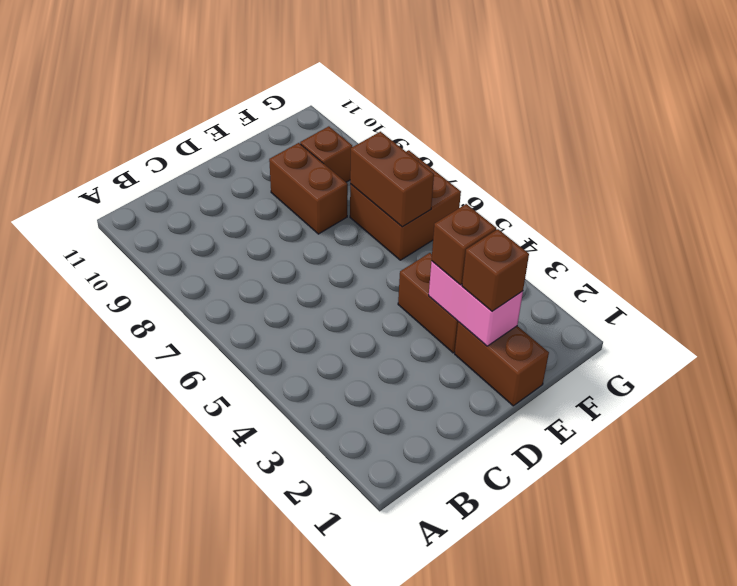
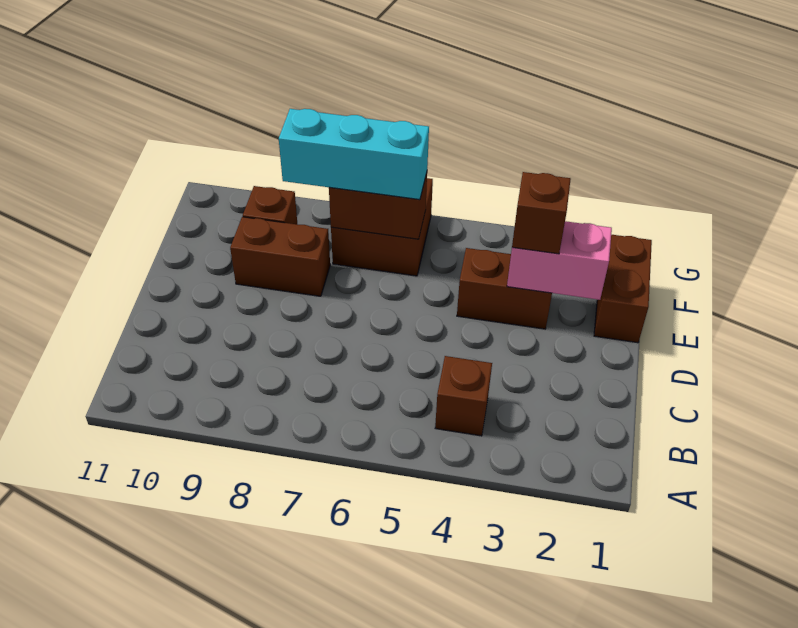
brown brick E1:E2 level 1 -> brown brick E1:F1 level 1
brown brick E2 level 3 -> brown brick B4 level 1
none -> cyan brick F6:F8 level 3

